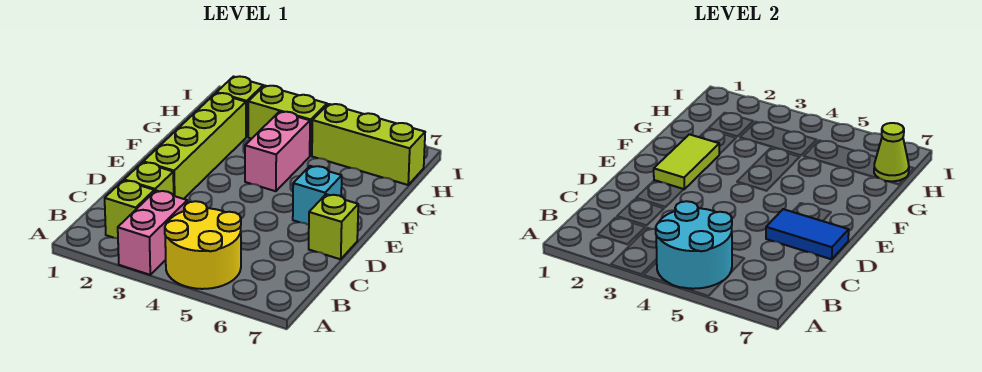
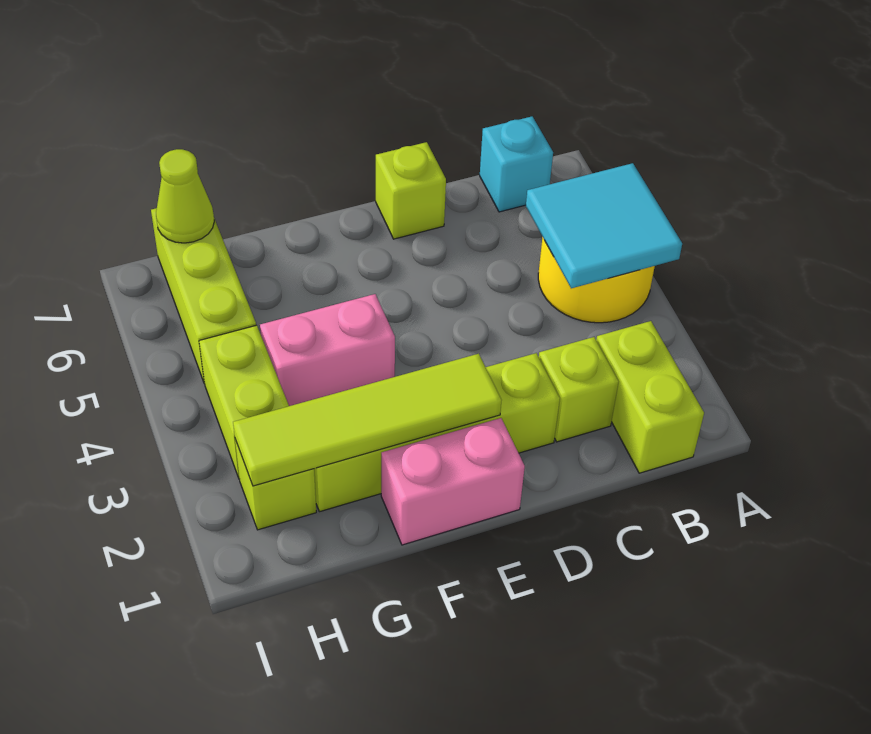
pink brick A3:B3 level 1 -> pink brick E1:F1 level 1
cyan round brick A4:B5 level 2 -> cyan tile A4:B5 level 2
lime brick B2 level 1 -> lime brick B1:B2 level 1
blue tile D6:D7 level 2 -> none
lime tile E2:F2 level 2 -> lime tile E2:H2 level 2
cyan brick E6 level 1 -> cyan brick B7 level 1

